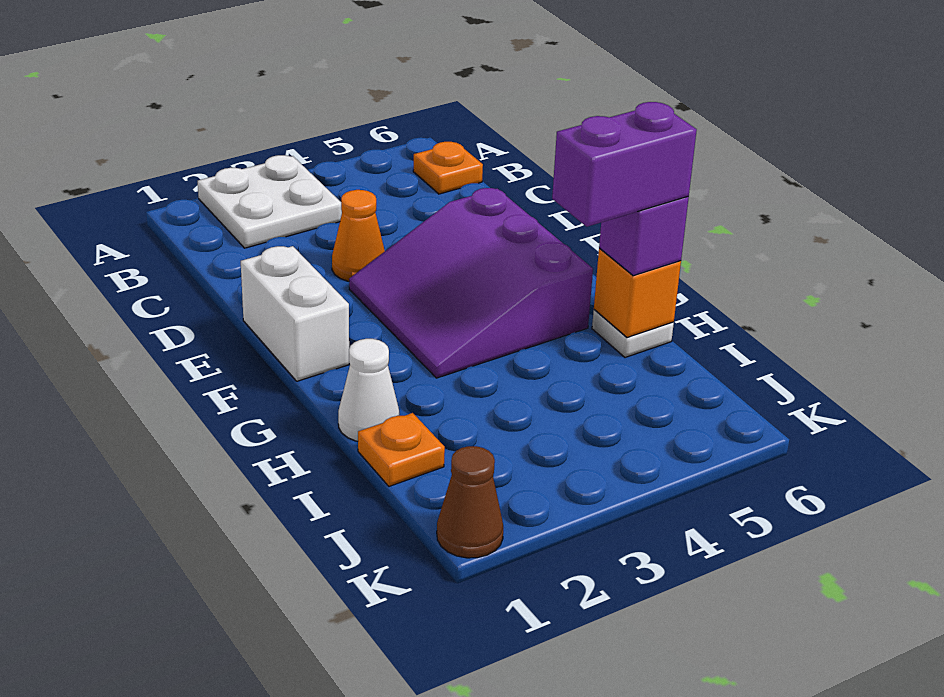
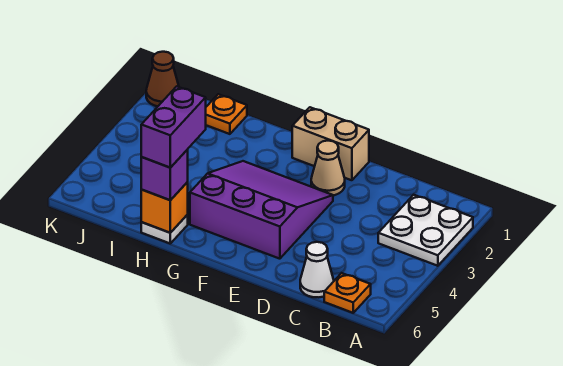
orange cone D3 level 1 -> none
white brick E1:F1 level 1 -> tan brick E1:F1 level 1
none -> tan cone E2 level 1
white cone H1 level 1 -> white cone C6 level 1

